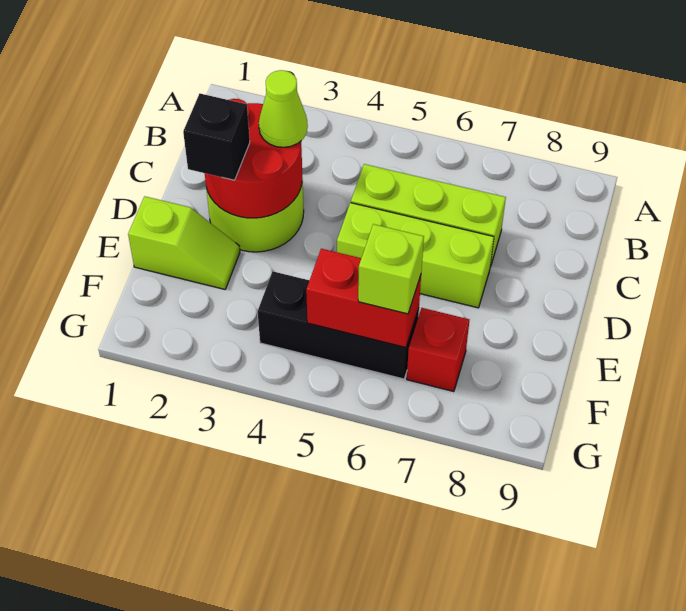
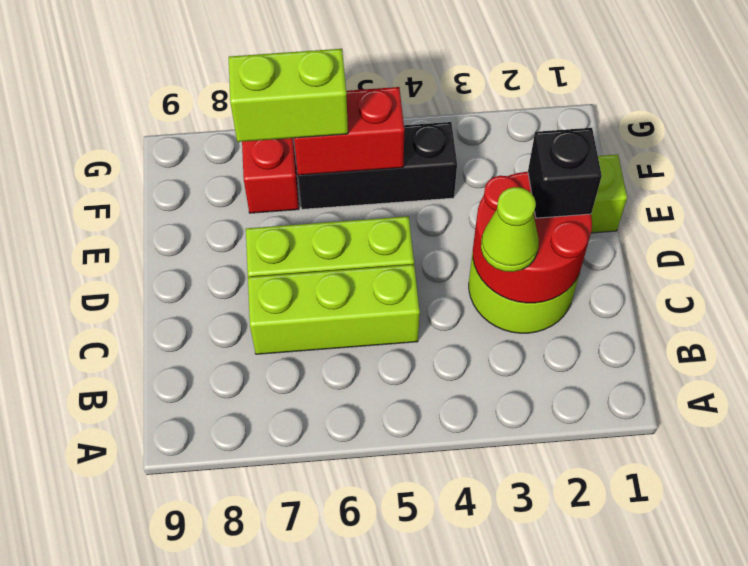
lime brick F6 level 3 -> lime brick F6:F7 level 3

